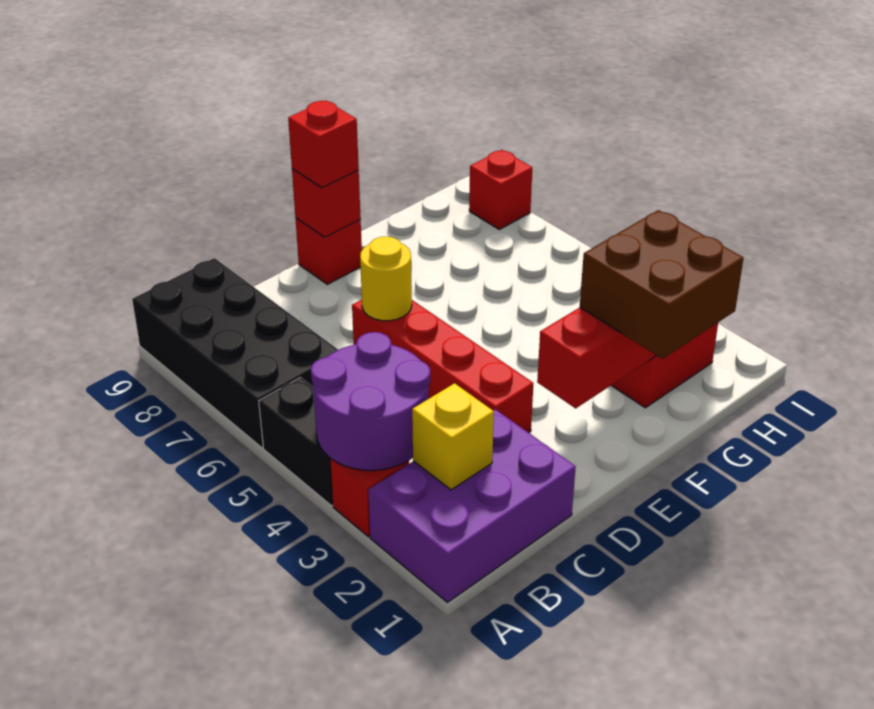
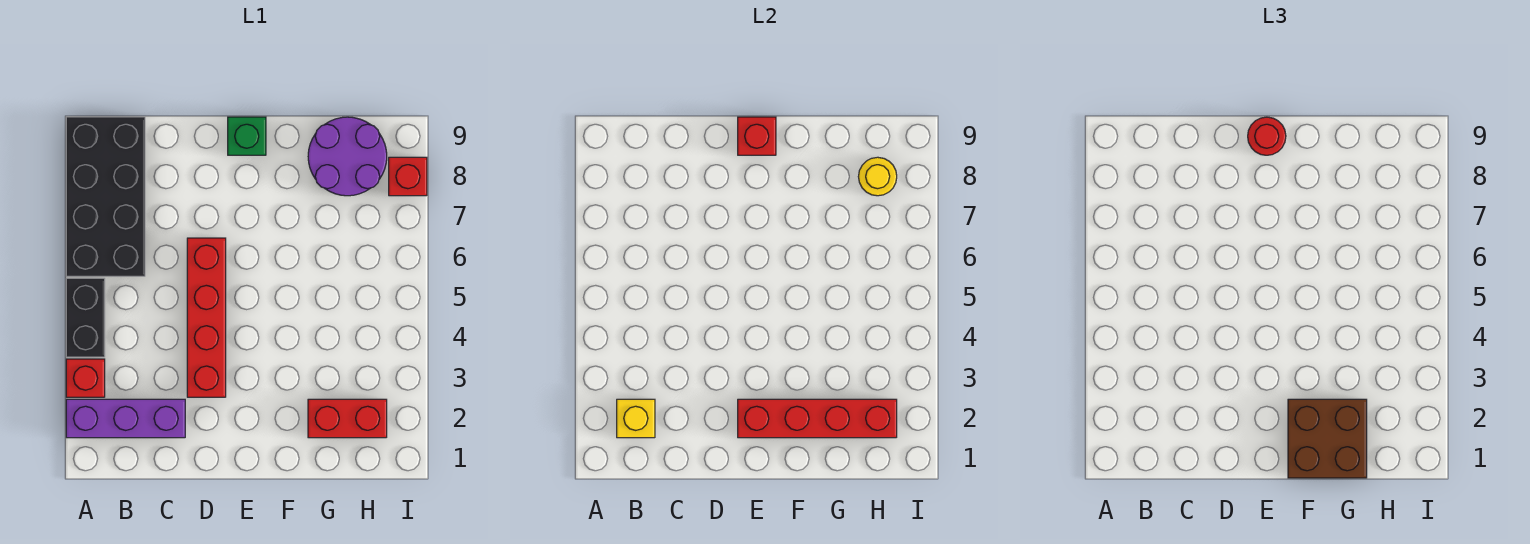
purple brick A1:C2 level 1 -> purple brick A2:C2 level 1
purple round brick A3:B4 level 2 -> purple round brick G8:H9 level 1
yellow round brick D6 level 2 -> yellow round brick H8 level 2
red brick E9 level 1 -> green brick E9 level 1
red brick E9 level 3 -> red round brick E9 level 3

